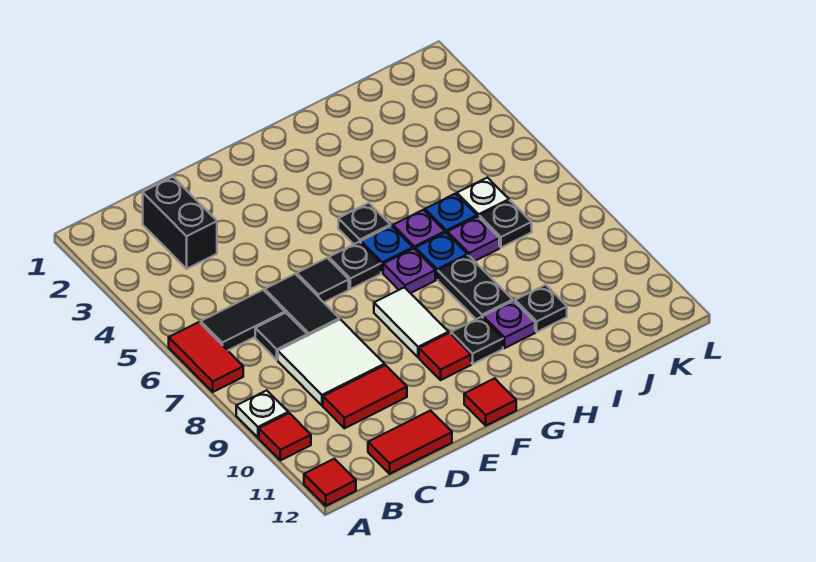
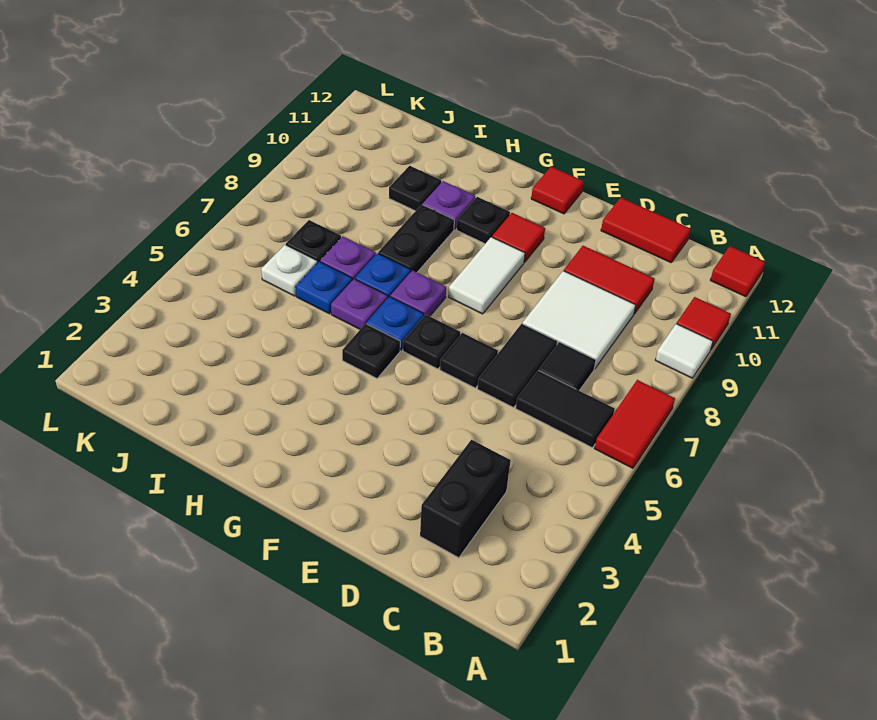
white plate A9 level 1 -> white tile A9 level 1

